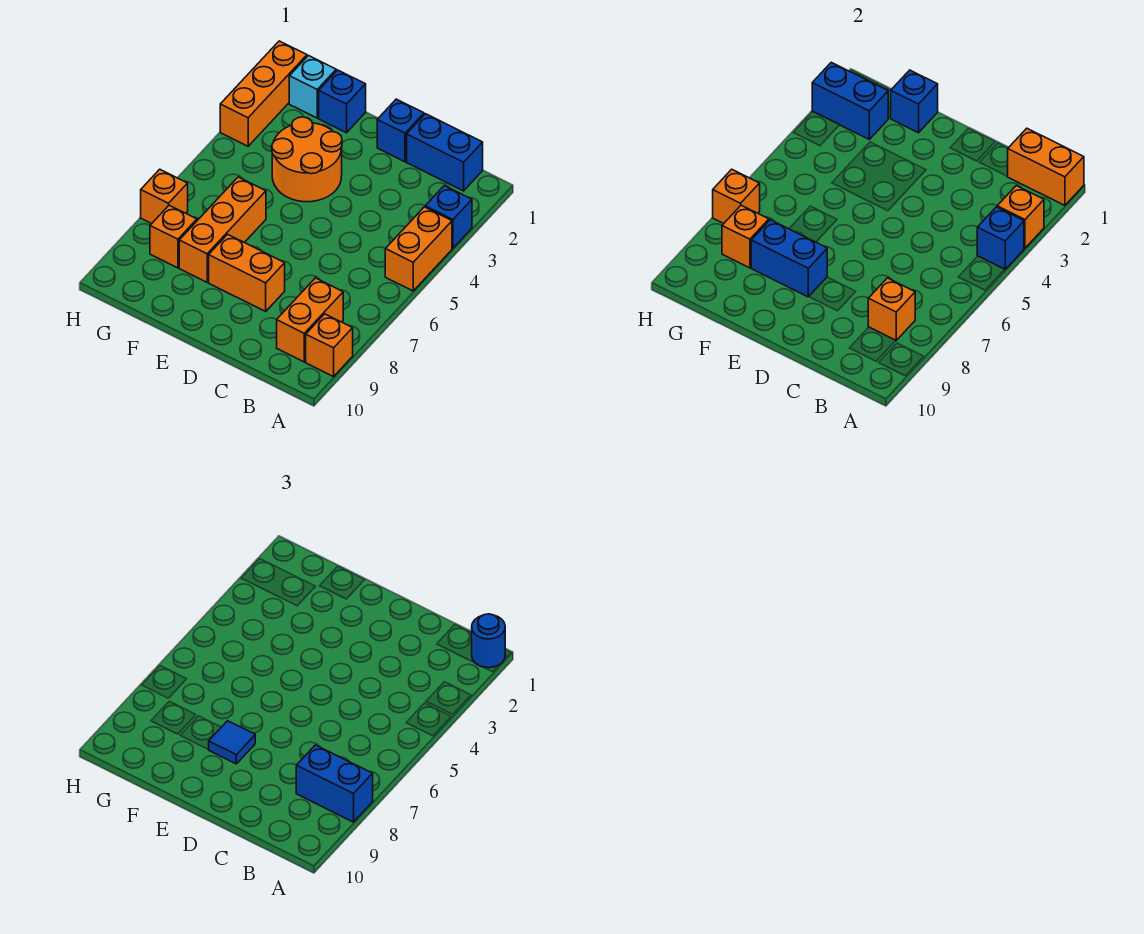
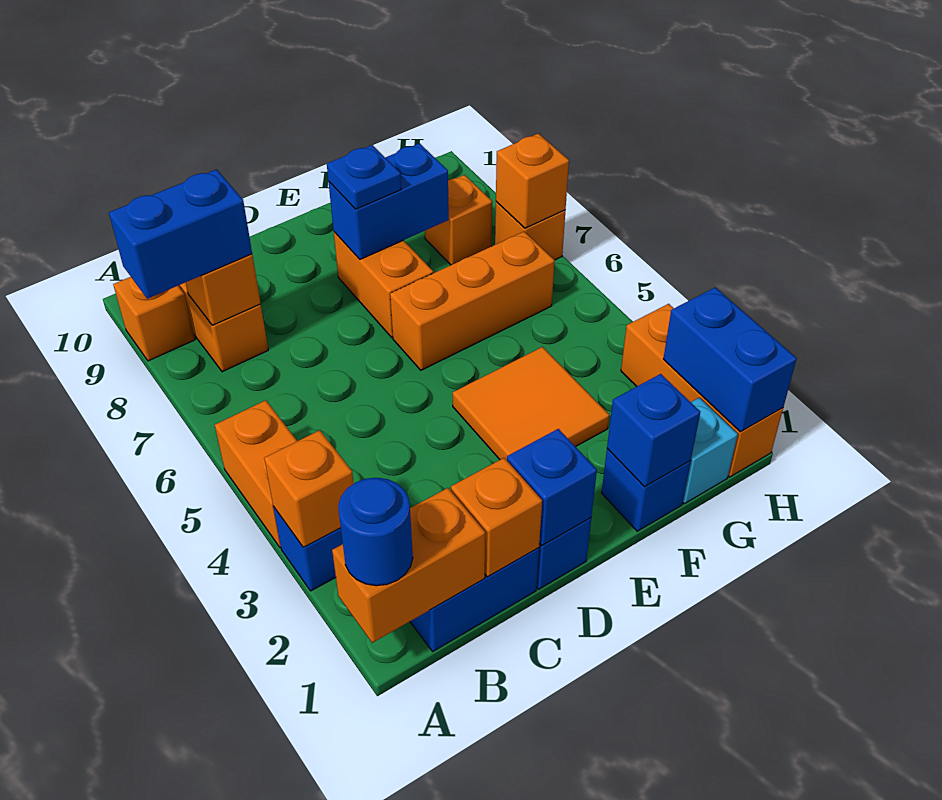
blue brick A4 level 2 -> blue brick D1 level 2
orange brick D8:E8 level 1 -> orange brick E7:E8 level 1
orange round brick E3:F4 level 1 -> orange tile E3:F4 level 1
blue tile E8 level 3 -> blue plate E8 level 3
orange brick F6:F8 level 1 -> orange brick E6:G6 level 1
blue brick G2:H2 level 2 -> blue brick H1:H2 level 2
orange brick G8 level 2 -> orange brick C1 level 2

